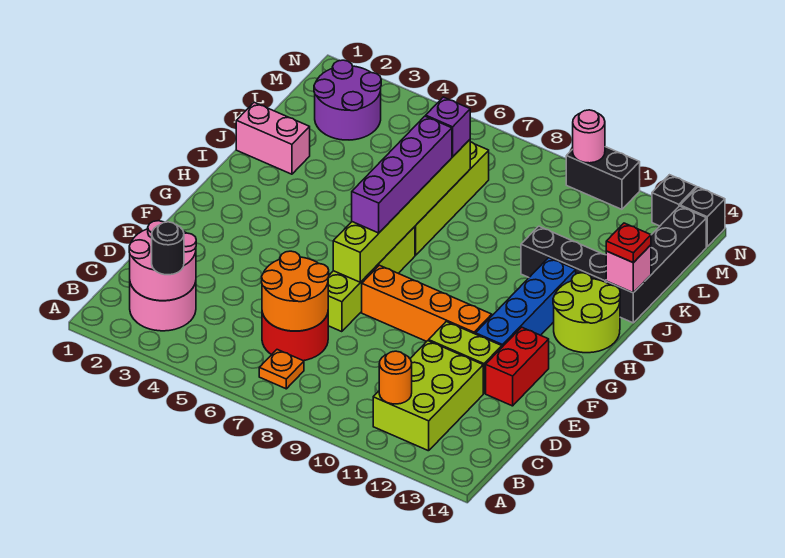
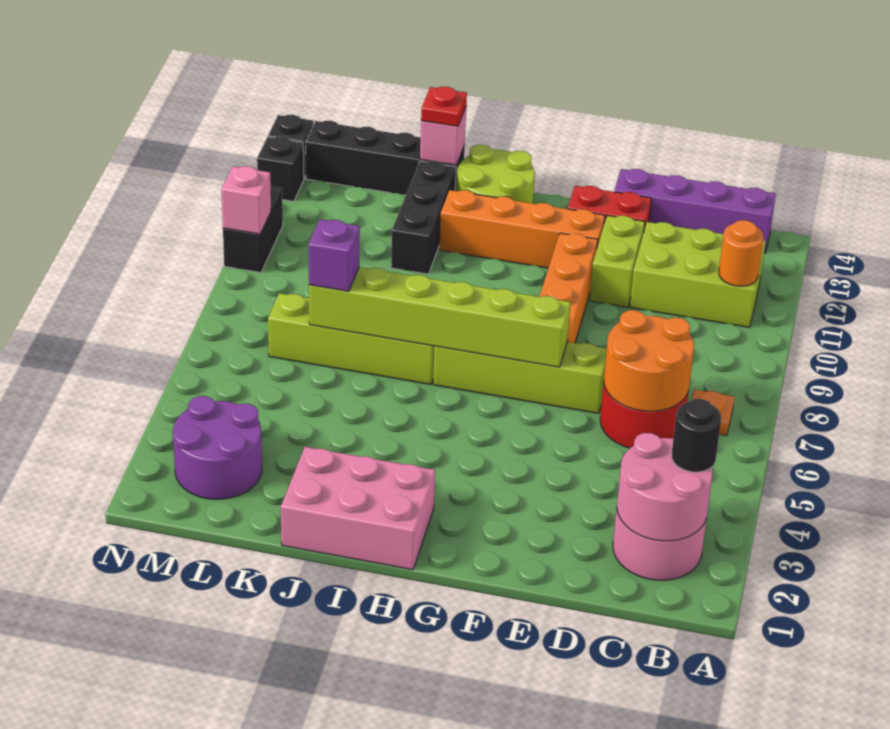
blue brick F12:I12 level 1 -> orange brick F12:I12 level 1
purple brick G7:J7 level 3 -> purple brick B14:E14 level 1
pink brick J1:J2 level 1 -> pink brick H1:J2 level 1
pink round brick N10 level 2 -> pink brick N10 level 2

